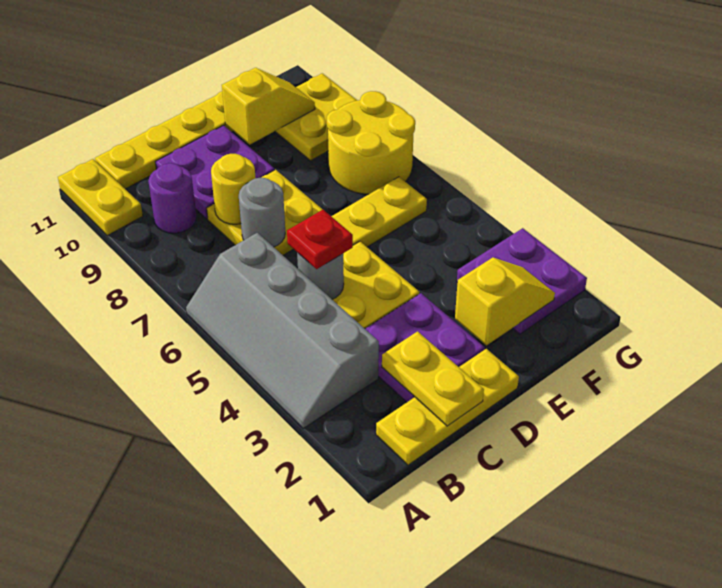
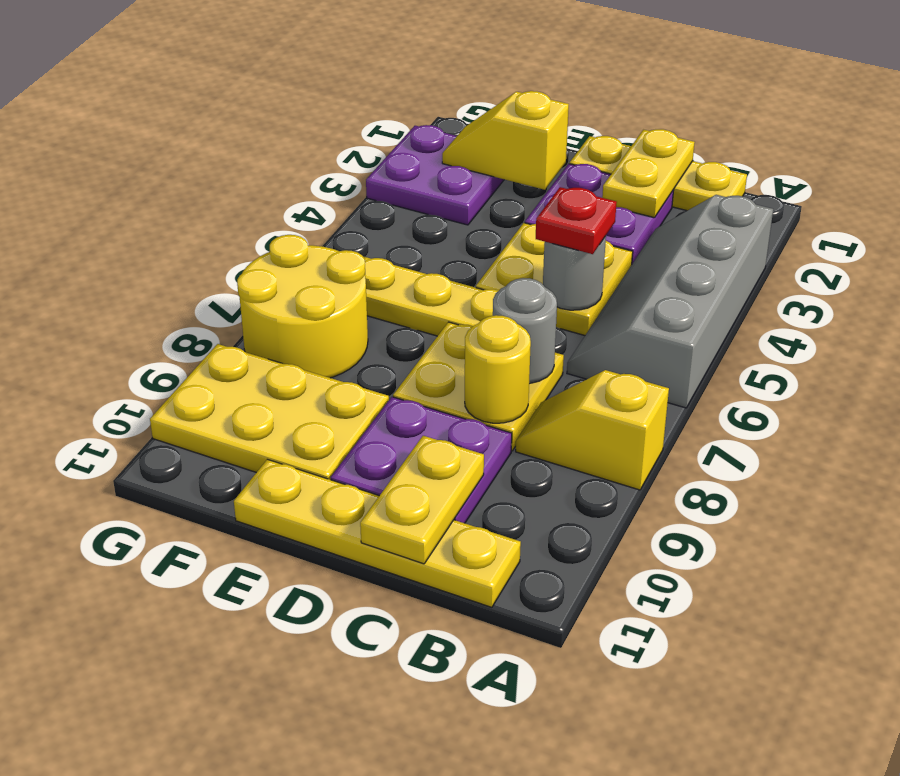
grey slope A3:B6 level 1 top B -> grey slope A3:B6 level 1 top A
yellow plate A10:A11 level 1 -> yellow plate C10:C11 level 2
purple round brick B9 level 1 -> none
yellow slope E10:F10 level 2 top E -> yellow slope A8:B8 level 1 top A
yellow plate F9:G10 level 1 -> yellow plate E9:G10 level 1

